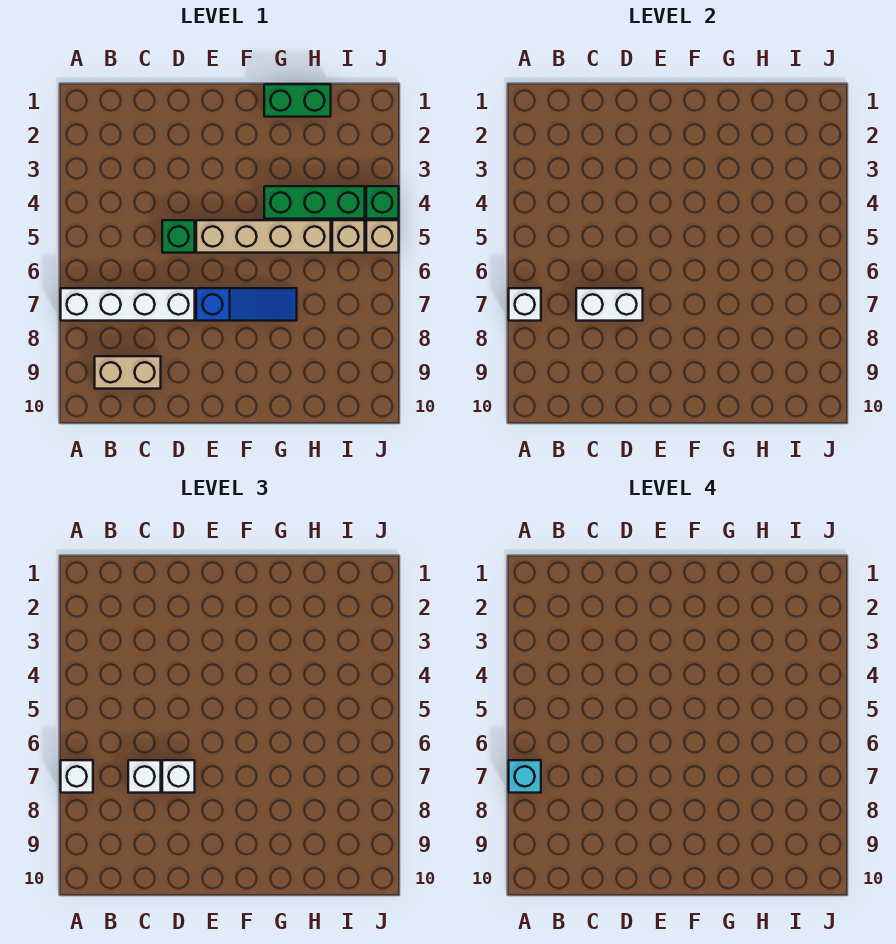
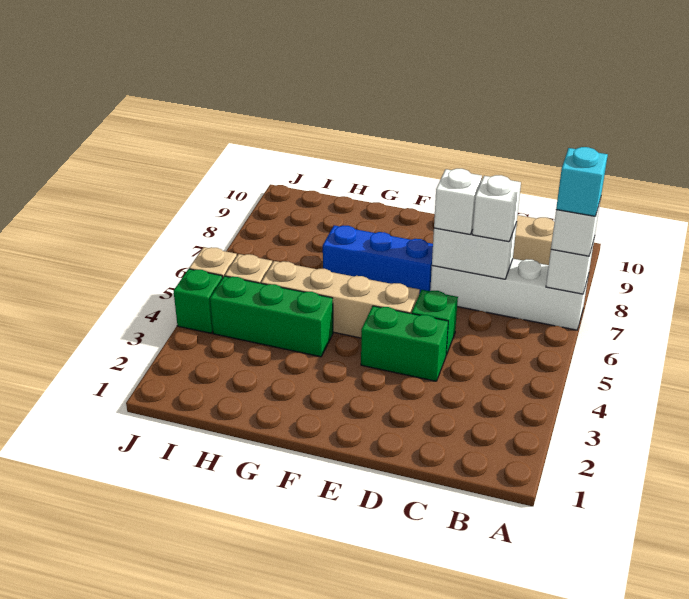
blue slope E7:G7 level 1 top E -> blue brick E7:G7 level 1
green brick G1:H1 level 1 -> green brick D4:E4 level 1

